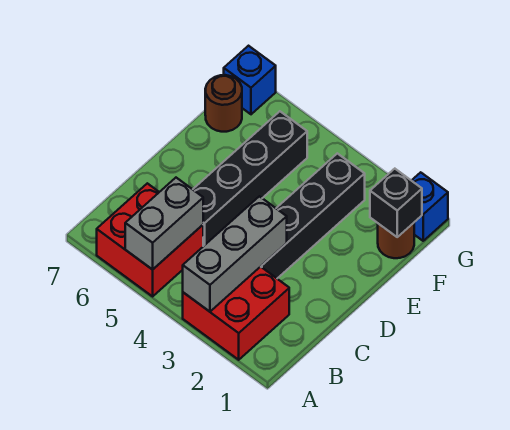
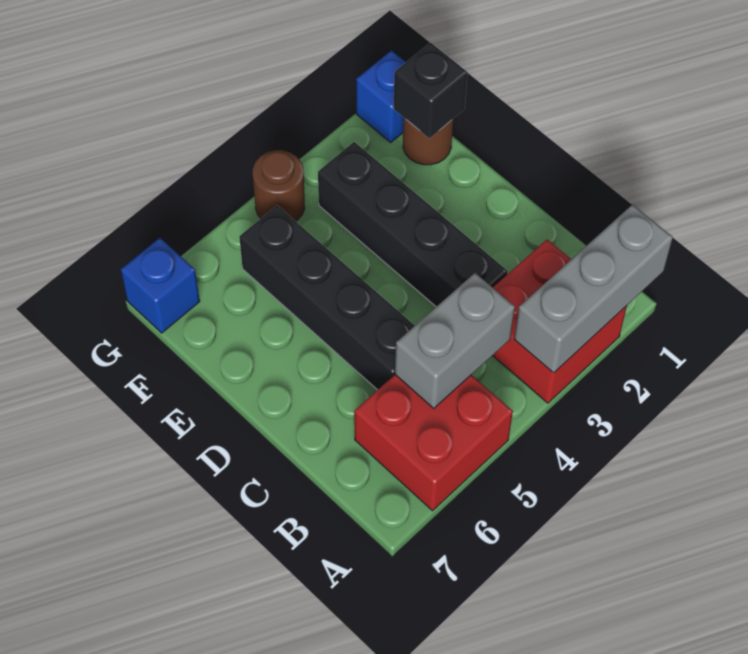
grey brick A3:C3 level 2 -> grey brick A1:A3 level 2
grey brick A5:B5 level 2 -> grey brick B4:B5 level 2
brown round brick F7 level 1 -> brown round brick G4 level 1

